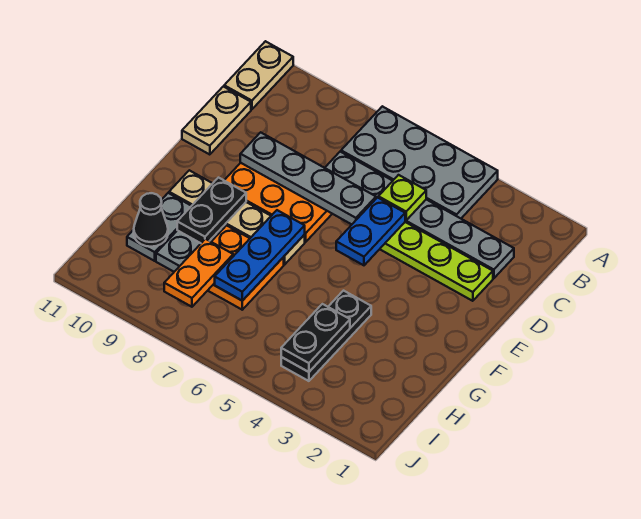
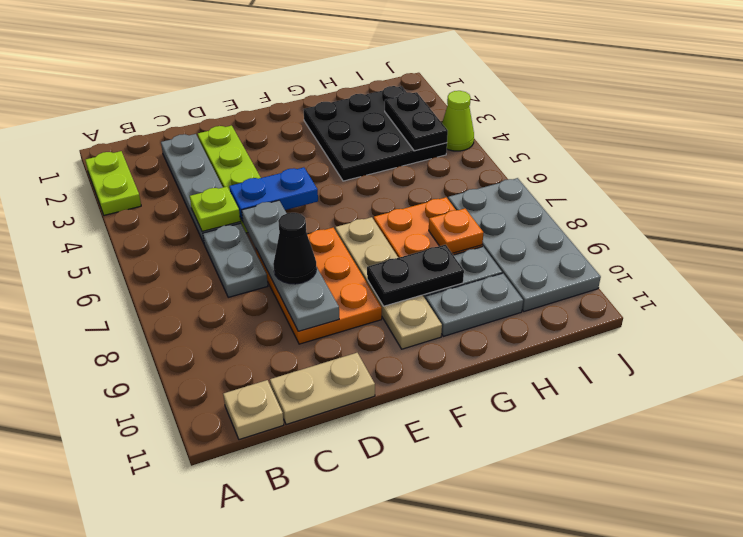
none -> lime plate A2:A3 level 1
grey plate A4:B7 level 1 -> grey plate I7:J10 level 1
tan plate A11:B11 level 1 -> tan plate B11 level 1
blue plate F7:H7 level 2 -> none
black plate G4:I4 level 1 -> black plate G2:I4 level 1
black plate H4:I4 level 2 -> black plate I3:I4 level 2
orange plate H8:I8 level 2 -> orange plate H8 level 2
black cone H10 level 2 -> black cone D8 level 3
none -> lime cone J4 level 1

